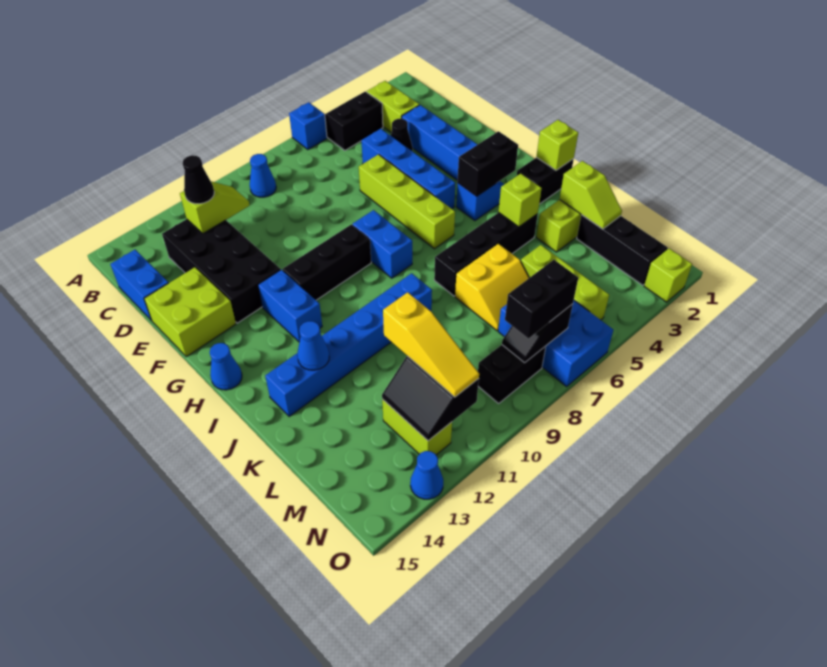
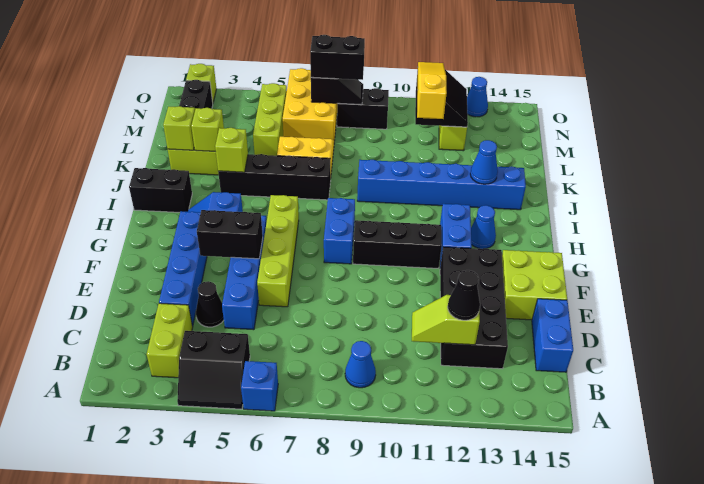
black brick H3:H4 level 2 -> black brick F4:F5 level 2
blue cone H15 level 1 -> blue cone H13 level 1
lime brick I1 level 2 -> lime brick K3 level 2
blue brick M6:O7 level 1 -> yellow brick M6:O7 level 1

